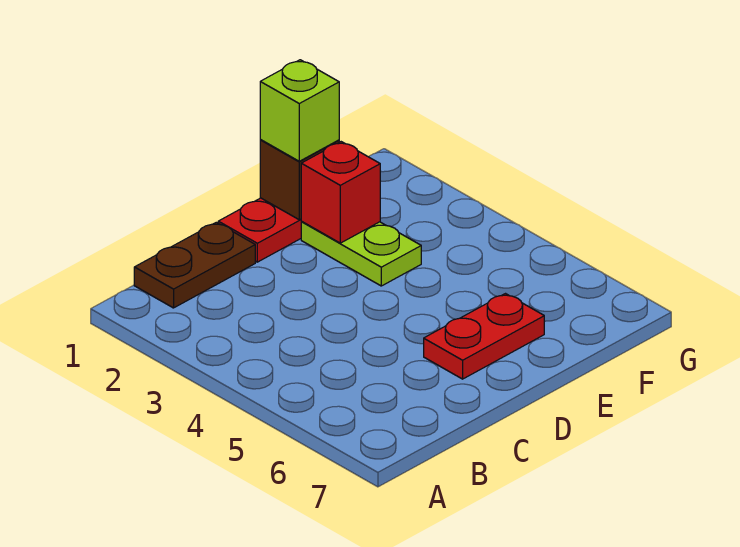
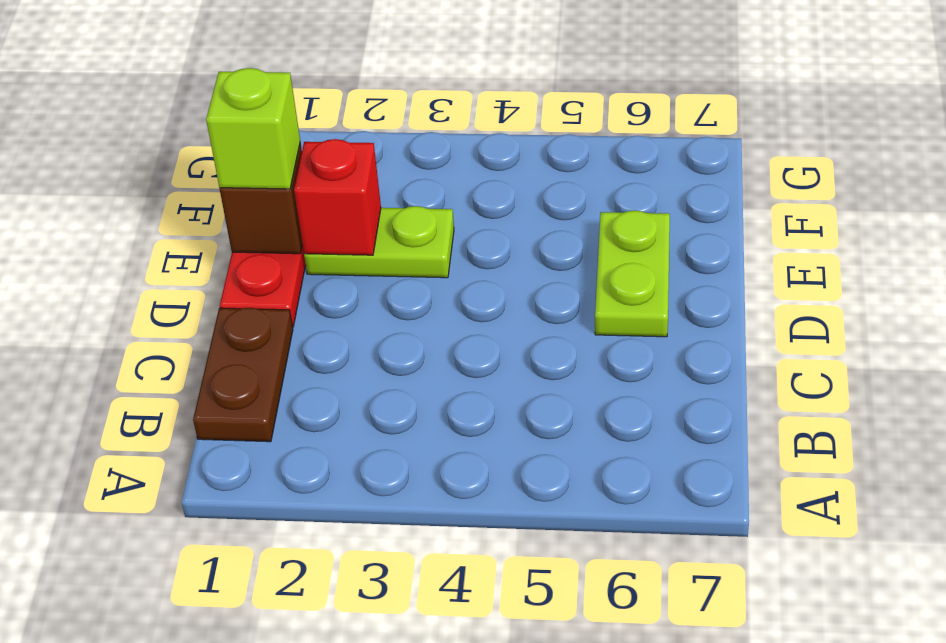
red plate D6:E6 level 1 -> lime plate D6:E6 level 1

